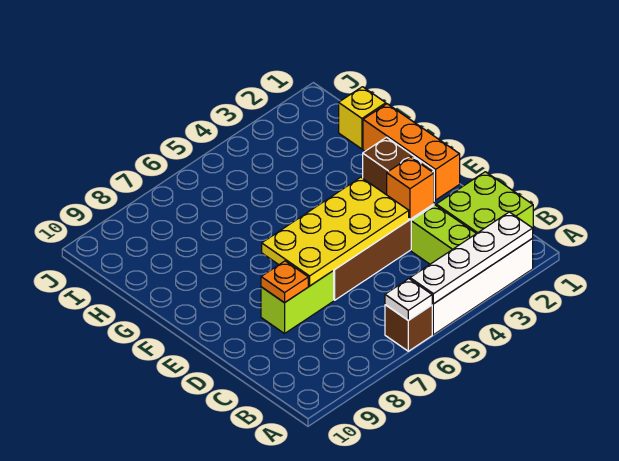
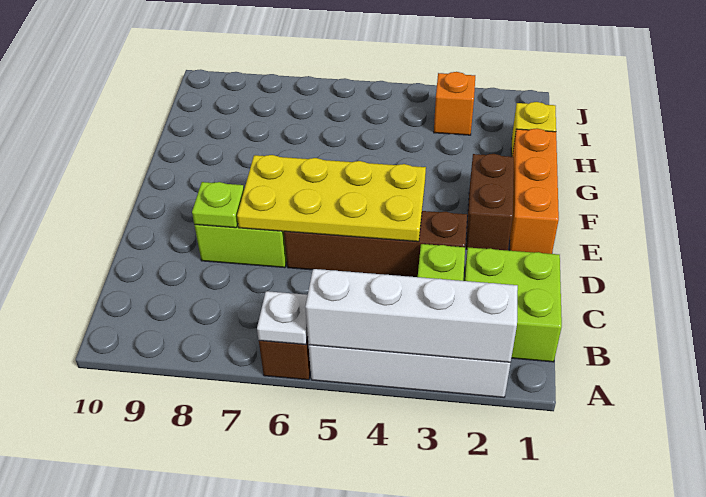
white plate A2:A5 level 2 -> white brick A2:A5 level 2
orange brick D3 level 2 -> orange brick I3 level 1
orange plate D8 level 2 -> lime plate D8 level 2

